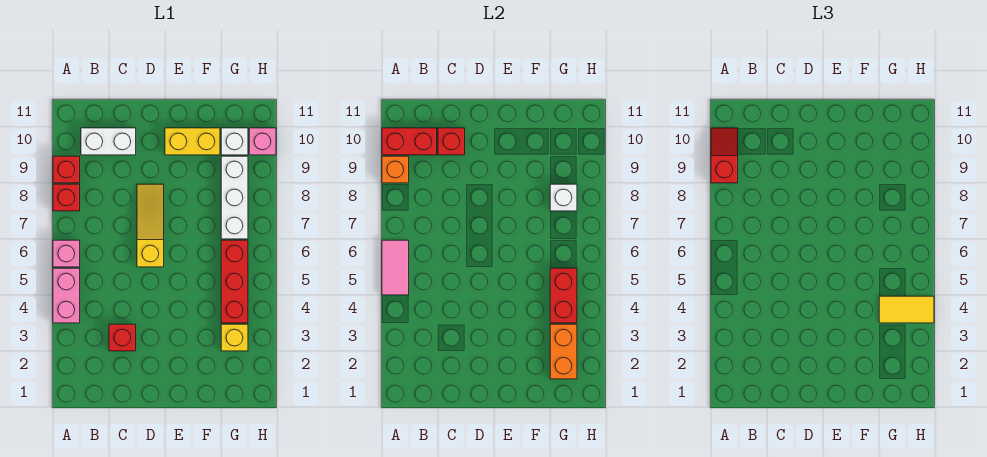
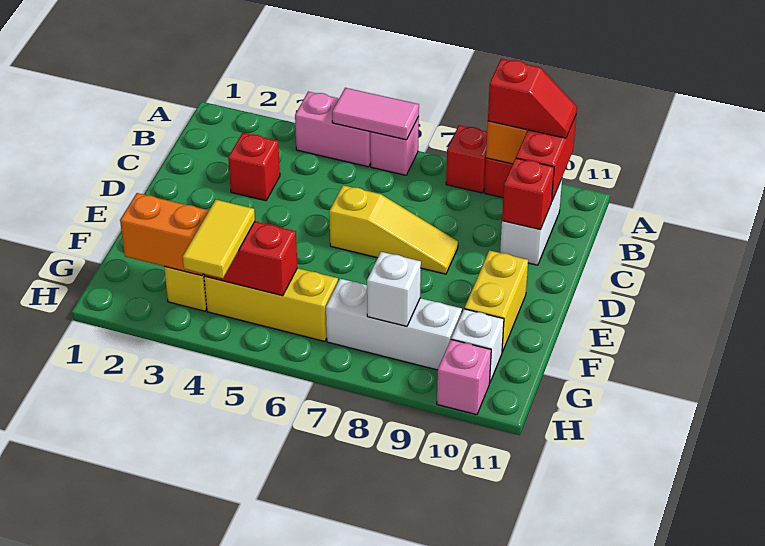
red brick G4:G6 level 1 -> yellow brick G4:G6 level 1

